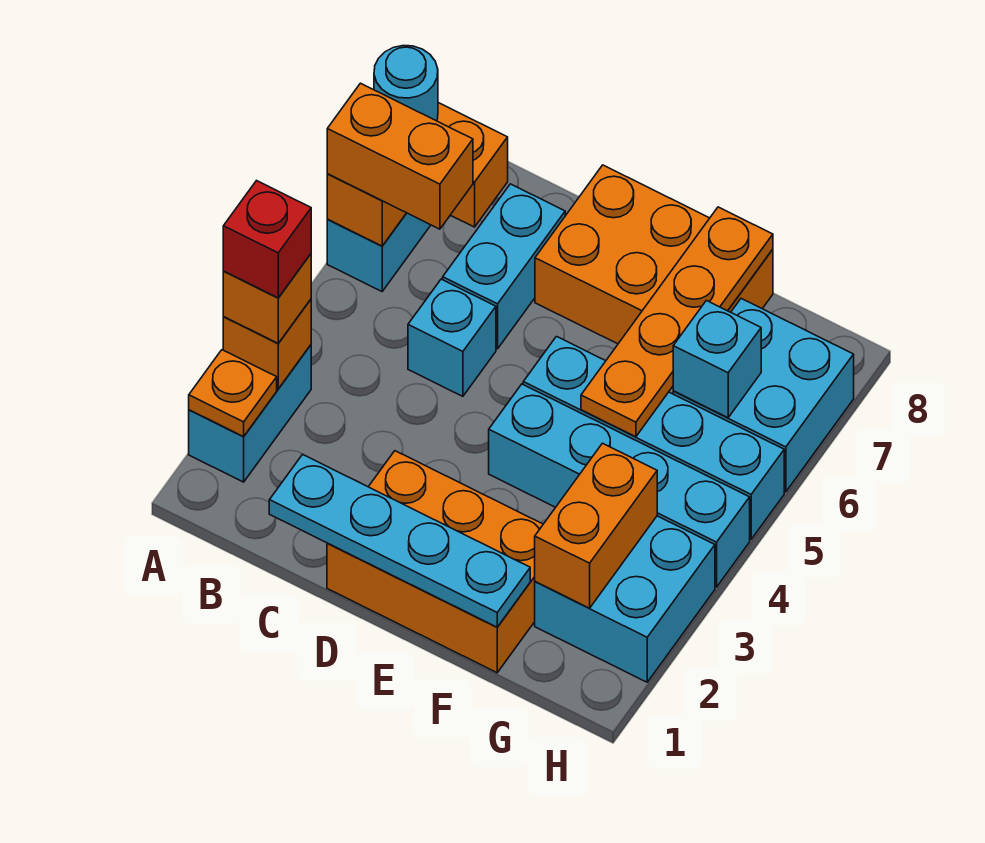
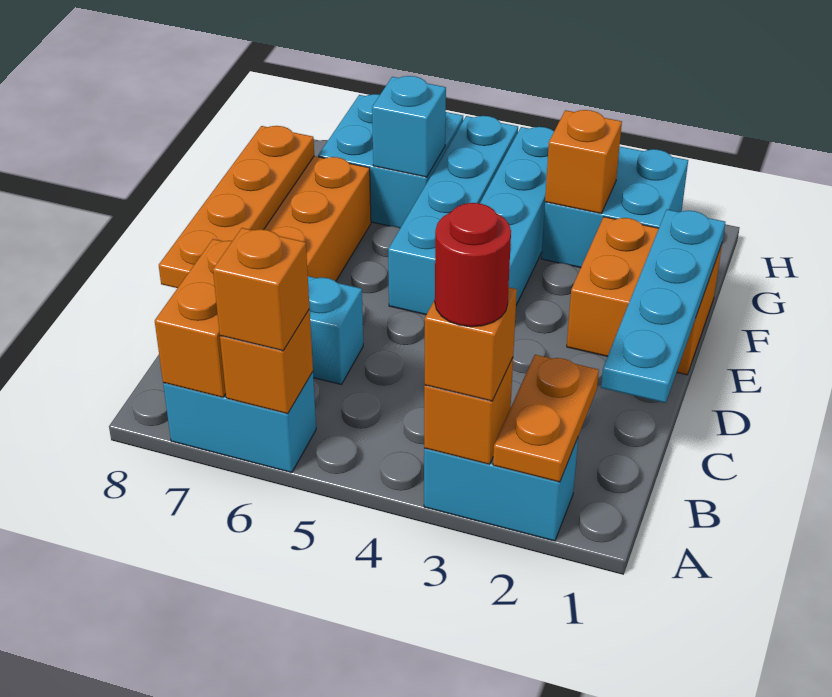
orange plate A2 level 2 -> orange plate A2:B2 level 2
red brick A3 level 4 -> red round brick A3 level 4
orange brick A6:B6 level 3 -> orange brick A6 level 3
cyan round brick A7 level 3 -> none
cyan brick C5 level 1 -> none
orange brick D1:F2 level 1 -> orange brick E1:F2 level 1
orange plate F5:F8 level 2 -> orange plate C8:F8 level 2
orange brick G2:G3 level 2 -> orange brick G3 level 2

